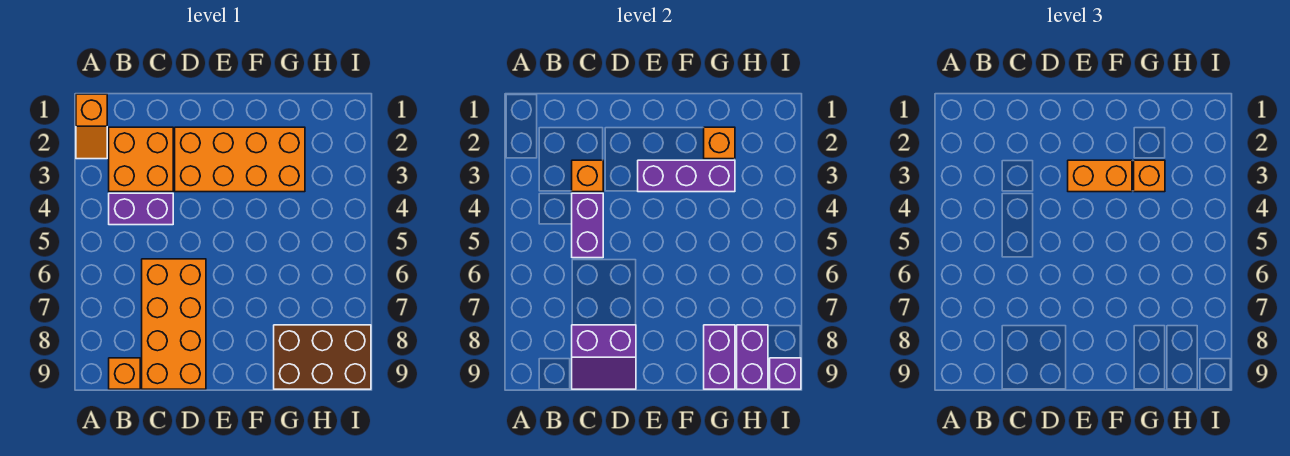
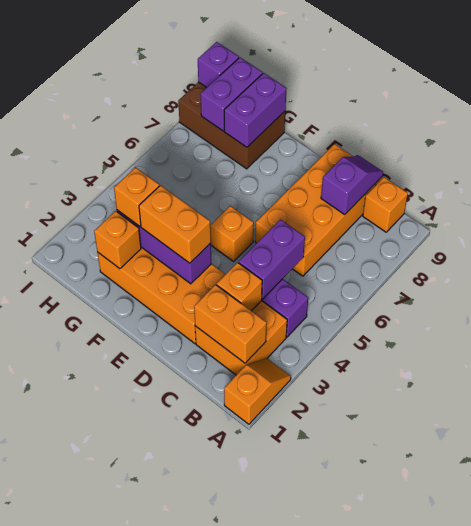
none -> orange brick B2:C2 level 2
purple slope C8:D9 level 2 top 8 -> purple slope C8:C9 level 2 top 8
none -> orange brick E5 level 1

